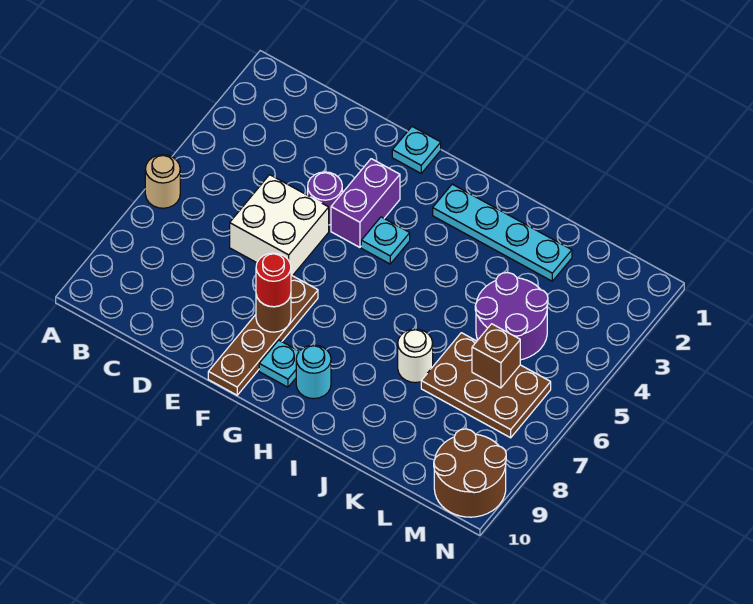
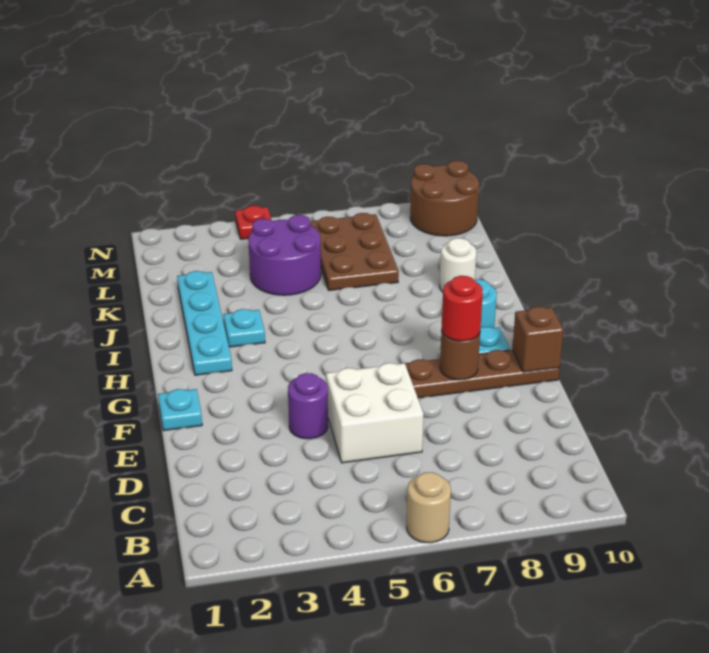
purple brick F3:F4 level 1 -> none
cyan plate G4 level 1 -> cyan plate I3 level 1
white round brick J7 level 1 -> white round brick J9 level 1
brown brick L6 level 2 -> brown brick F10 level 2
none -> red plate N4 level 1

